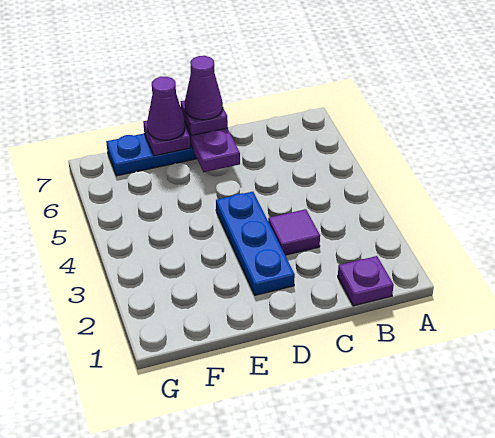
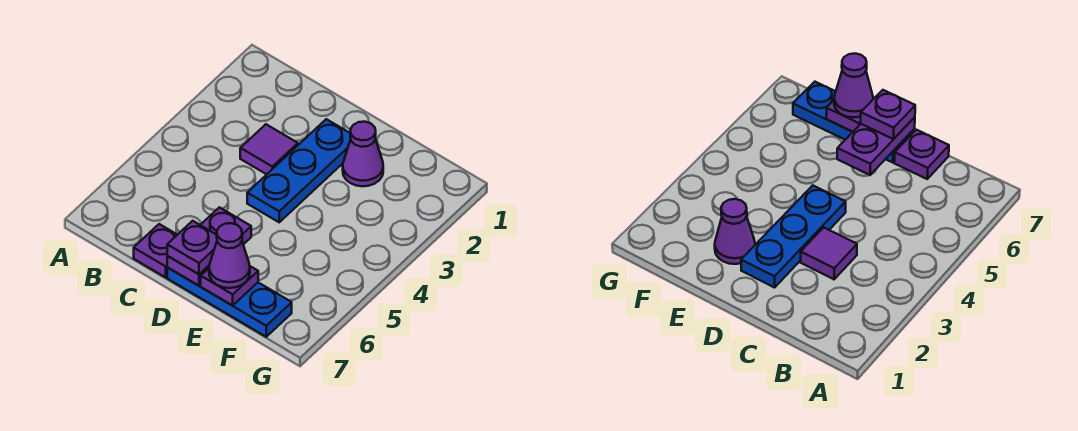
purple plate B1 level 1 -> purple plate C7 level 1
purple cone D7 level 4 -> purple cone E2 level 1

